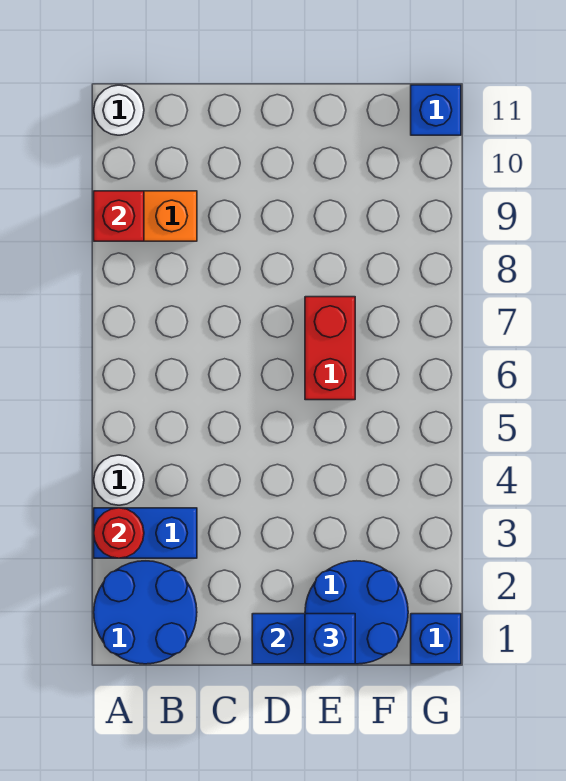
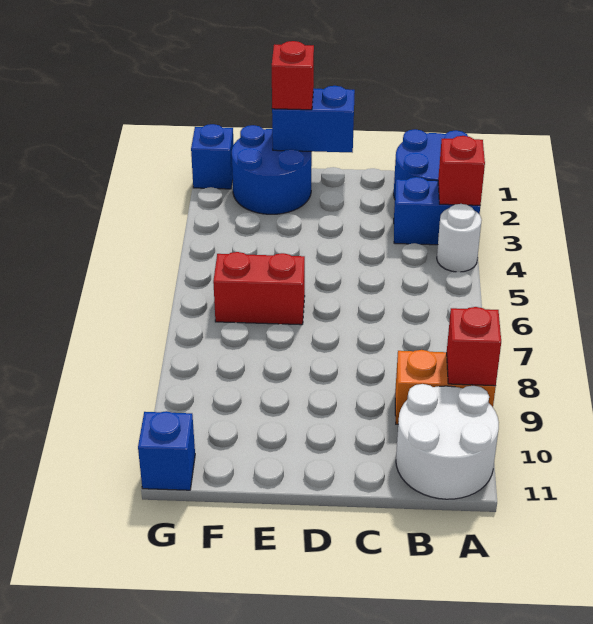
red round brick A3 level 2 -> red brick A3 level 2
white round brick A11 level 1 -> white round brick A10:B11 level 1
blue brick E1 level 3 -> red brick E1 level 3
red brick E6:E7 level 1 -> red brick E6:F6 level 1

